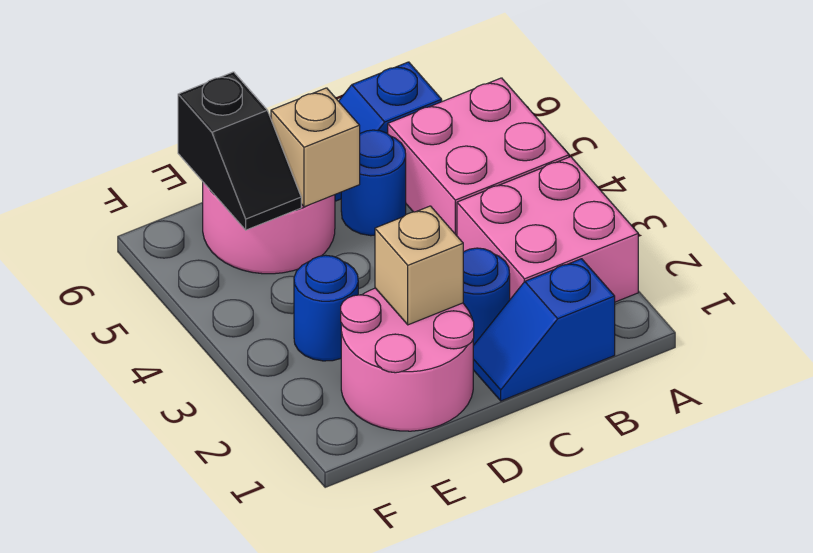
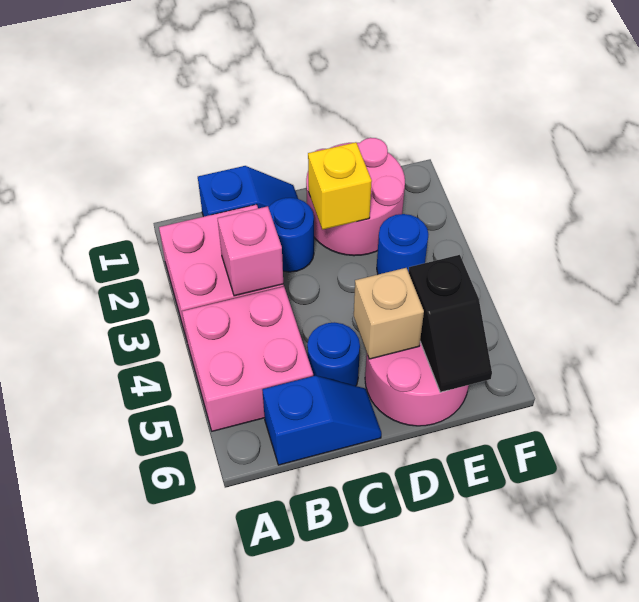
none -> pink brick B3 level 2
tan brick D2 level 2 -> yellow brick D2 level 2
black slope E5:E6 level 2 top 6 -> black slope E5:E6 level 2 top 5

